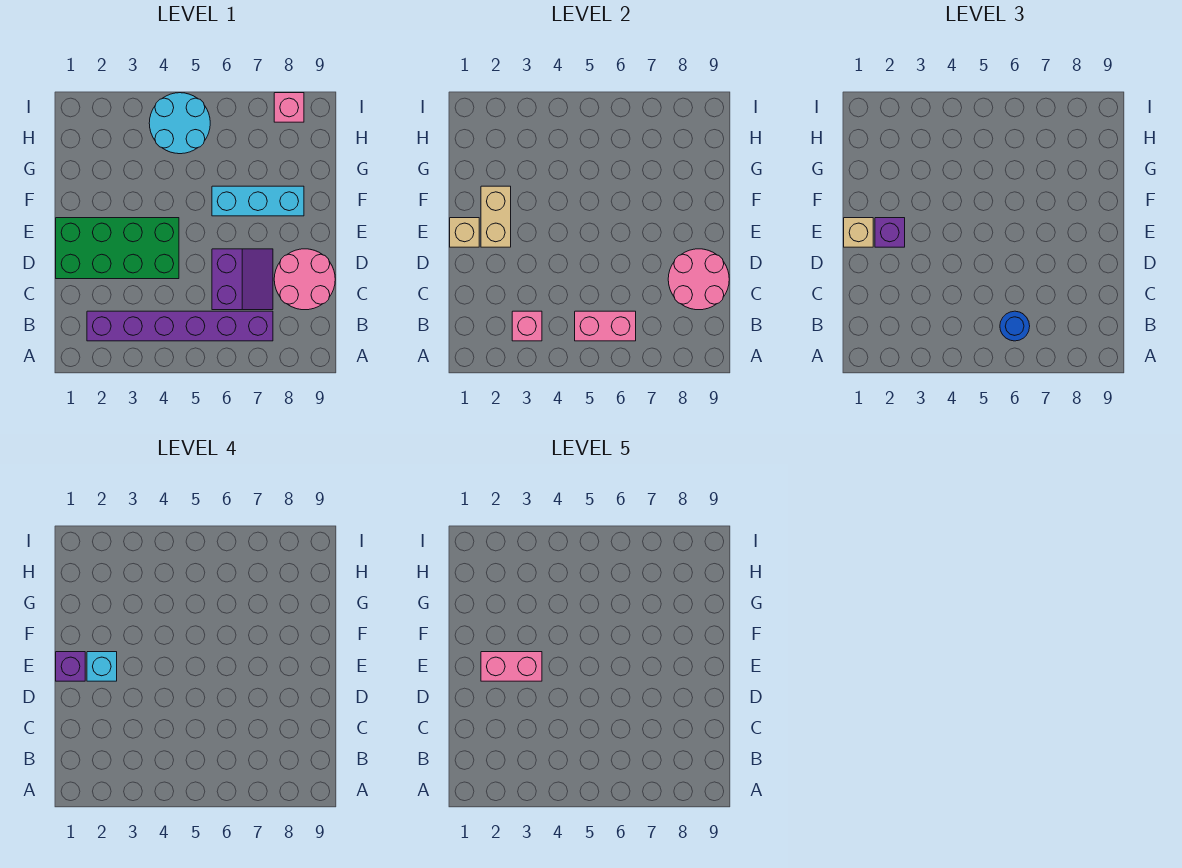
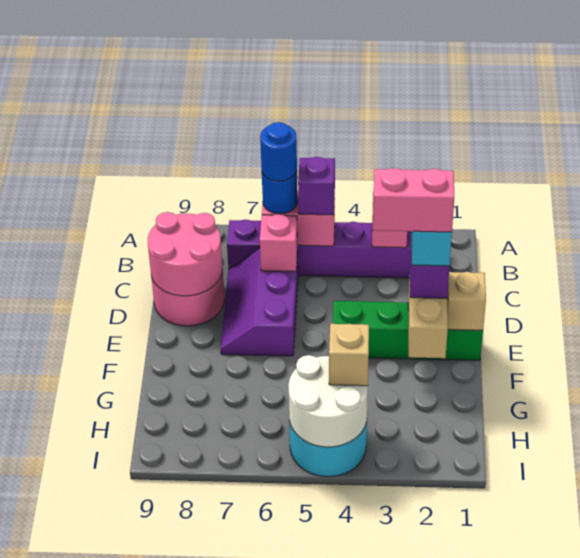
none -> blue round brick B6 level 4
purple slope C6:D7 level 1 top 6 -> purple slope C6:E7 level 1 top 6
green brick D1:E4 level 1 -> green brick E1:E4 level 1
tan brick E1 level 3 -> tan brick H4 level 3
purple brick E1 level 4 -> purple brick B5 level 3
cyan brick F6:F8 level 1 -> none
none -> white round brick H4:I5 level 2
pink brick I8 level 1 -> pink brick C6 level 2

